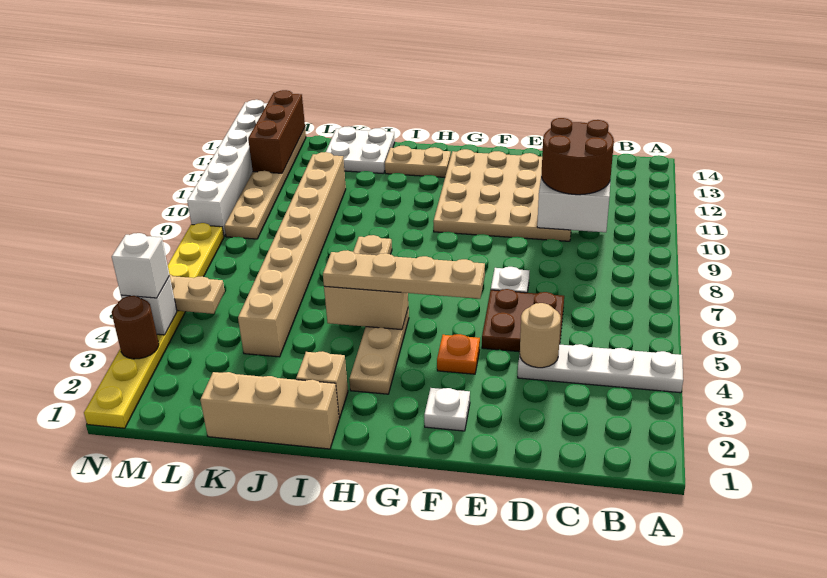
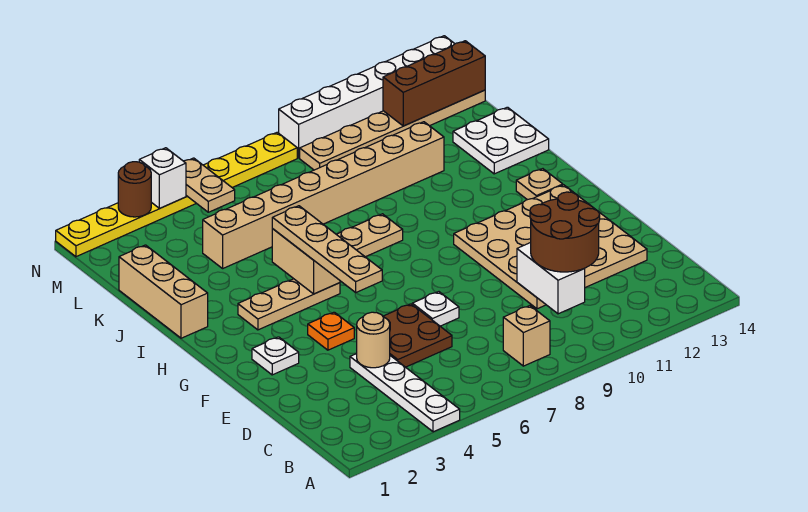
tan plate H13:I13 level 1 -> tan plate H13 level 1
tan brick I2 level 1 -> tan brick B8 level 1
white brick N4 level 3 -> none

